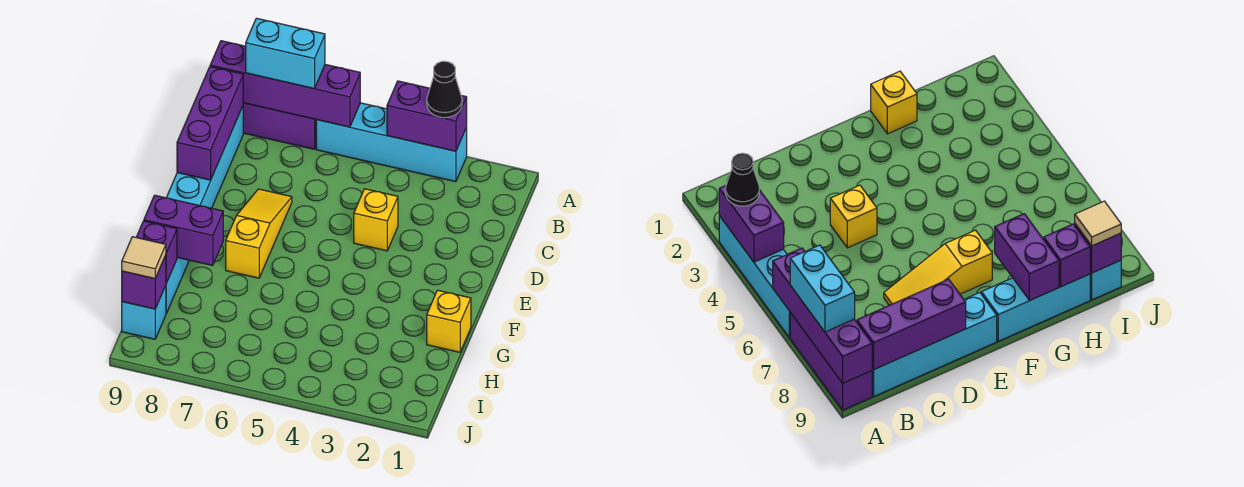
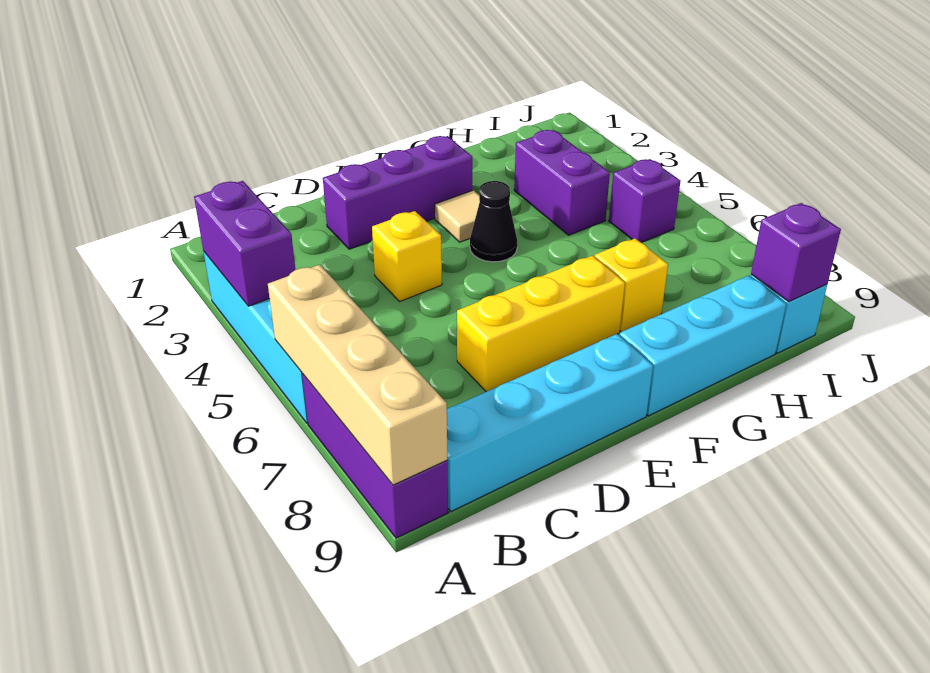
black cone A3 level 3 -> black cone F4 level 1
purple brick A6:A9 level 2 -> tan brick A6:A9 level 2
cyan brick A7:A8 level 3 -> none
purple brick B9:D9 level 2 -> purple brick D2:F2 level 1
yellow slope D7:F7 level 1 top F -> yellow brick D7:F7 level 1
yellow brick G1 level 1 -> yellow brick G7 level 1
purple brick G8:G9 level 2 -> purple brick H3:H4 level 1
purple brick H9 level 2 -> purple brick I5 level 1
tan tile I9 level 3 -> tan tile F3 level 1

